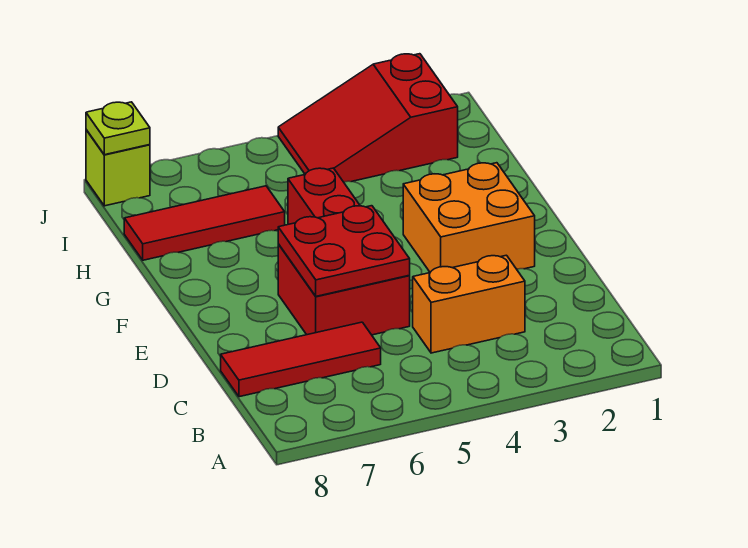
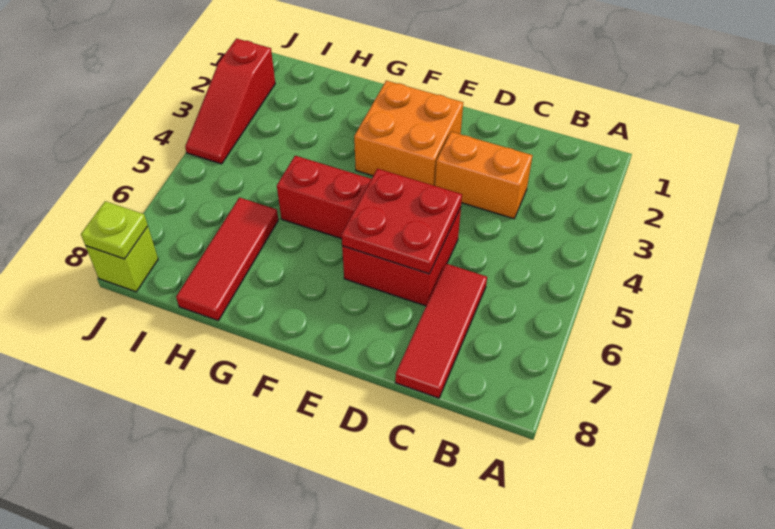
orange brick C3:C4 level 1 -> orange brick C3:D3 level 1
red slope I2:J4 level 1 top 2 -> red slope J2:J4 level 1 top 2

